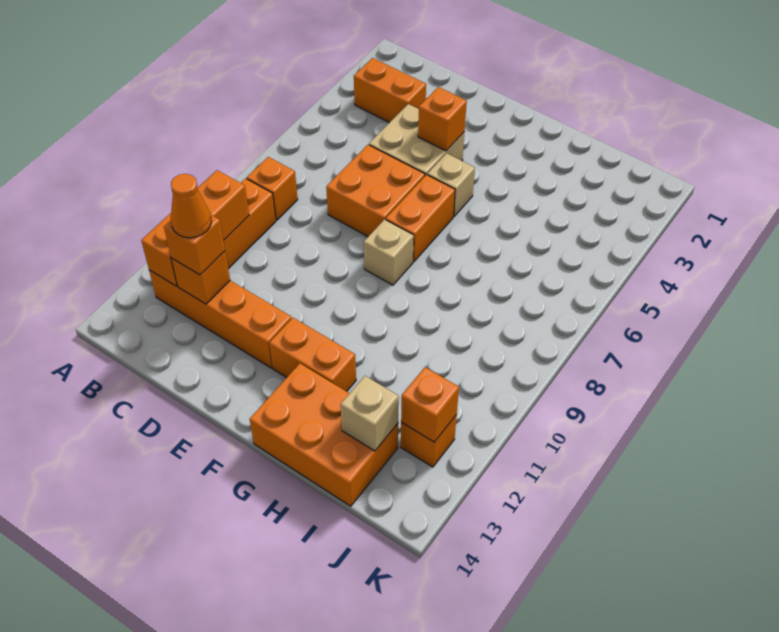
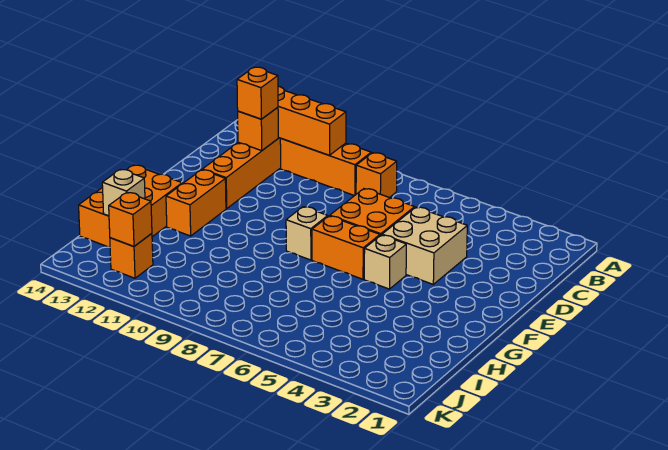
orange brick B3:C3 level 1 -> none
orange cone C12 level 4 -> none
orange brick E4 level 2 -> none

